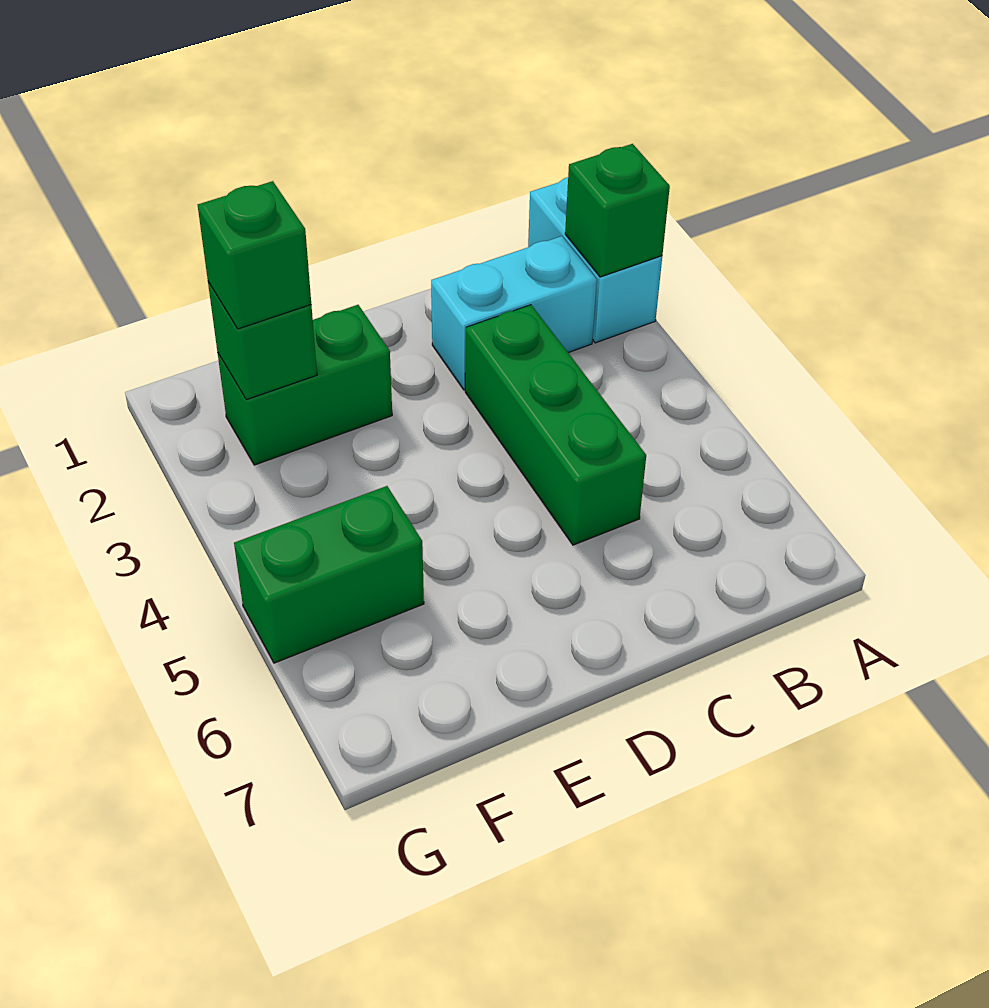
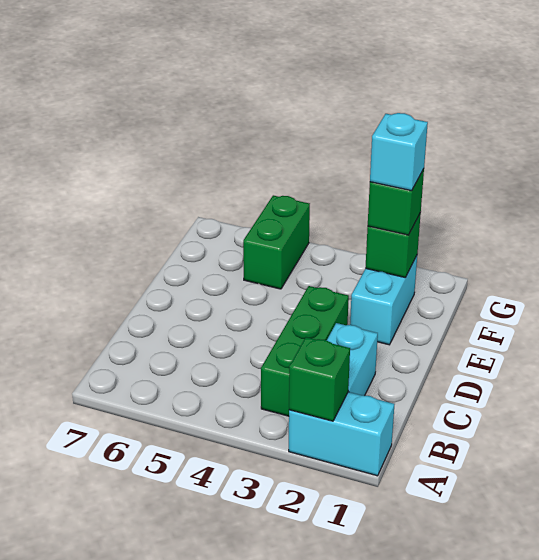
green brick C3:C5 level 1 -> green brick B3:D3 level 1
green brick E2:F2 level 1 -> cyan brick E2:F2 level 1
none -> cyan brick F2 level 4

